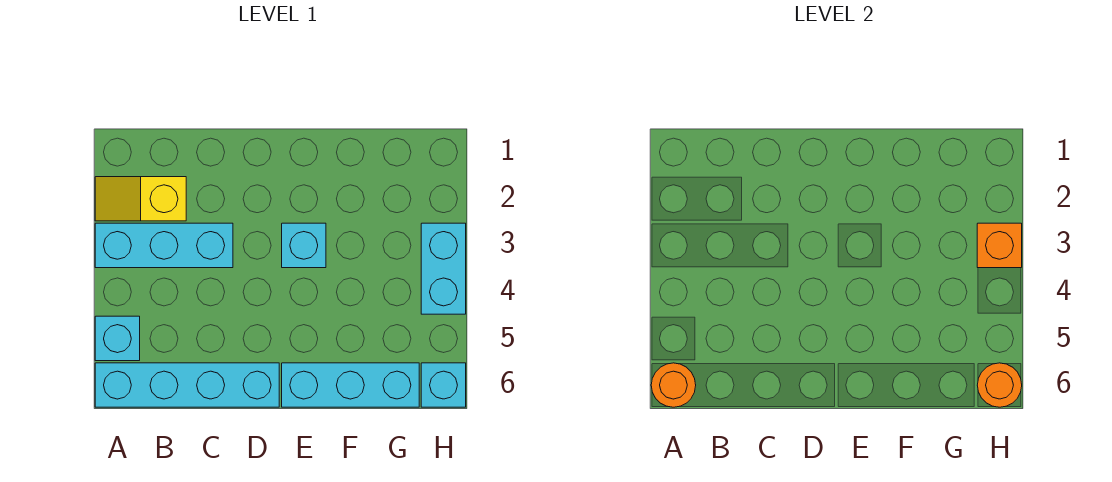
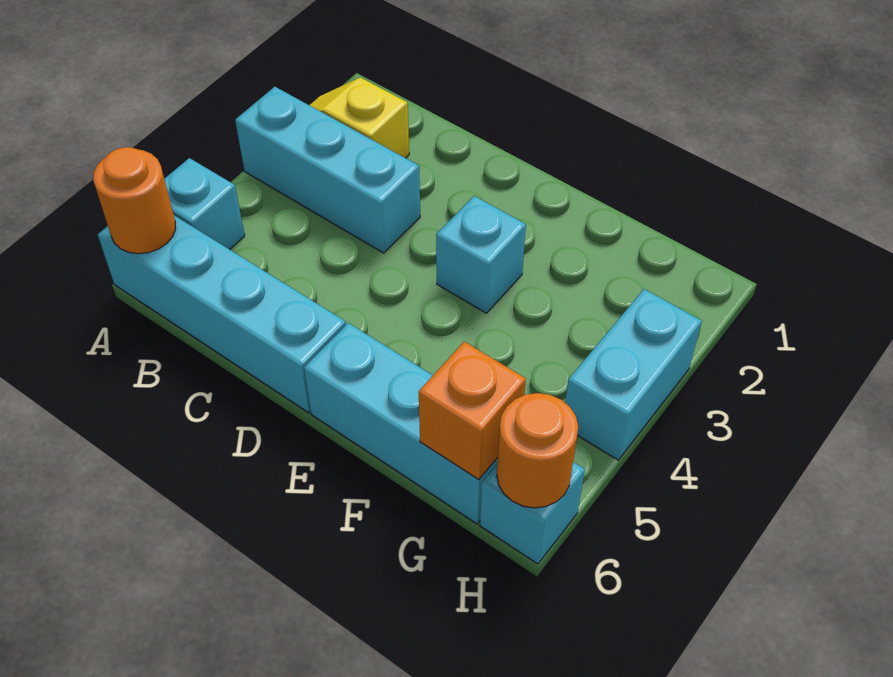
orange brick H3 level 2 -> orange brick G6 level 2

